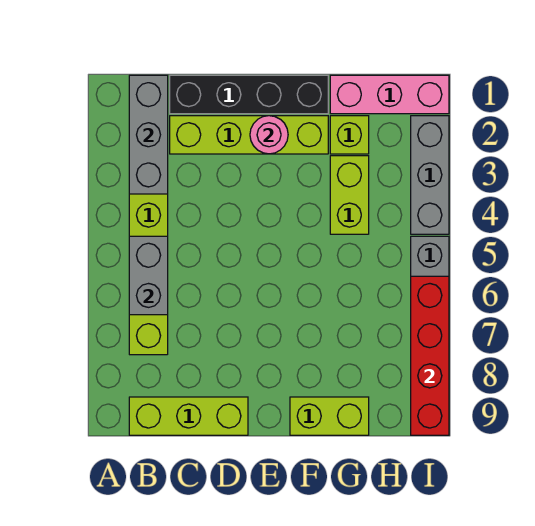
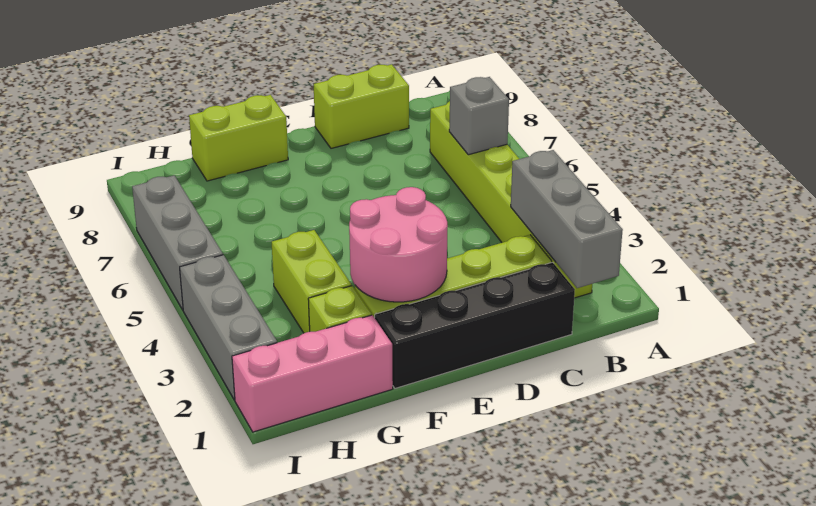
grey brick B5:B6 level 2 -> grey brick B6 level 2
lime brick B9:D9 level 1 -> lime brick C9:D9 level 1
pink round brick E2 level 2 -> pink round brick E2:F3 level 2
red brick I6:I9 level 2 -> none

